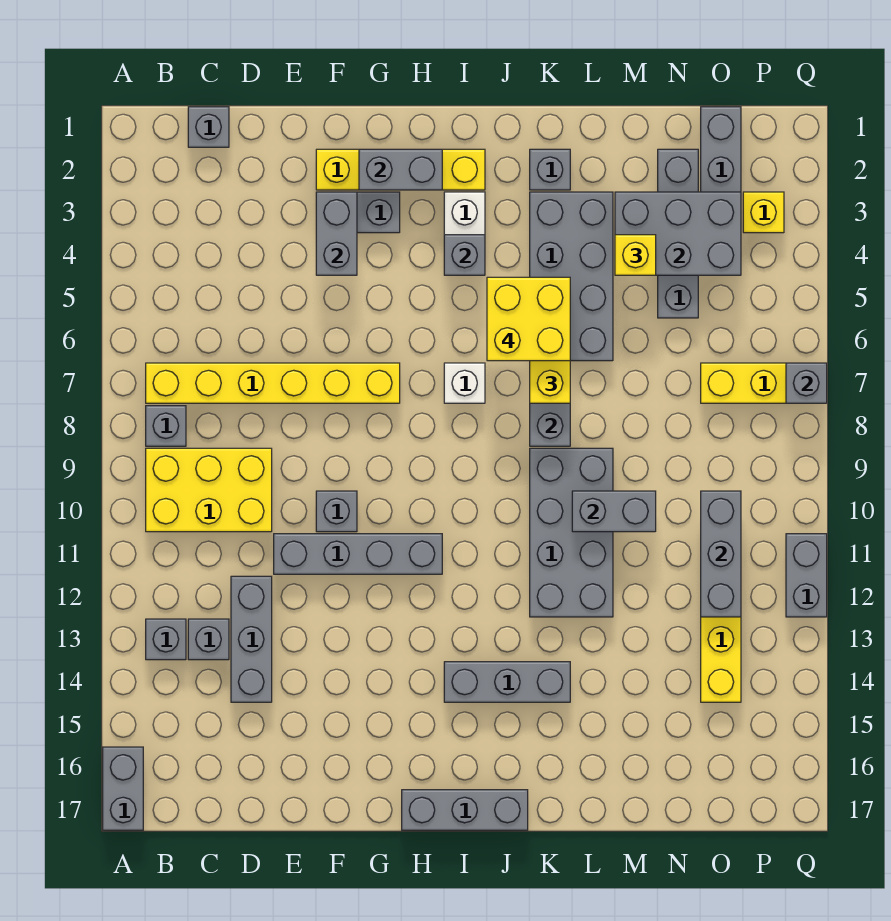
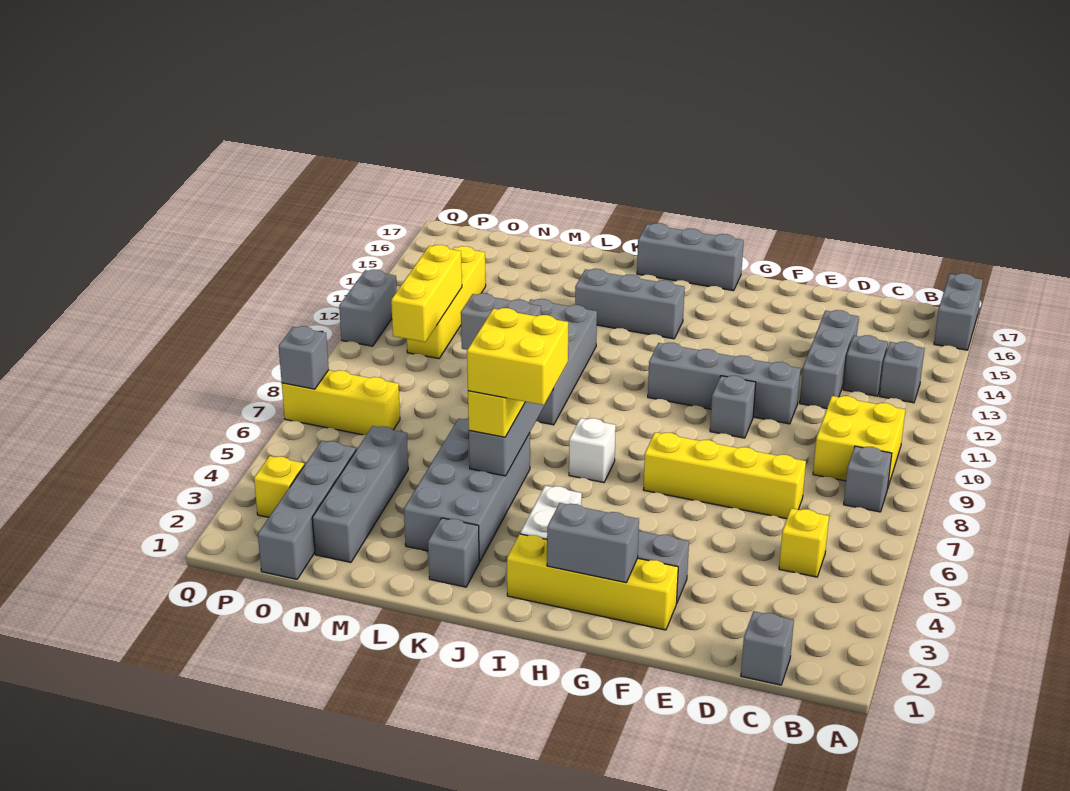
yellow brick B7:G7 level 1 -> yellow brick D7:G7 level 1
yellow brick B9:D10 level 1 -> yellow brick B9:C10 level 1
grey brick F3:F4 level 2 -> none
grey brick I4 level 2 -> none
grey brick M3:O4 level 2 -> none
yellow brick M4 level 3 -> yellow brick C5 level 1
grey brick O10:O12 level 2 -> yellow brick O10:O12 level 2

